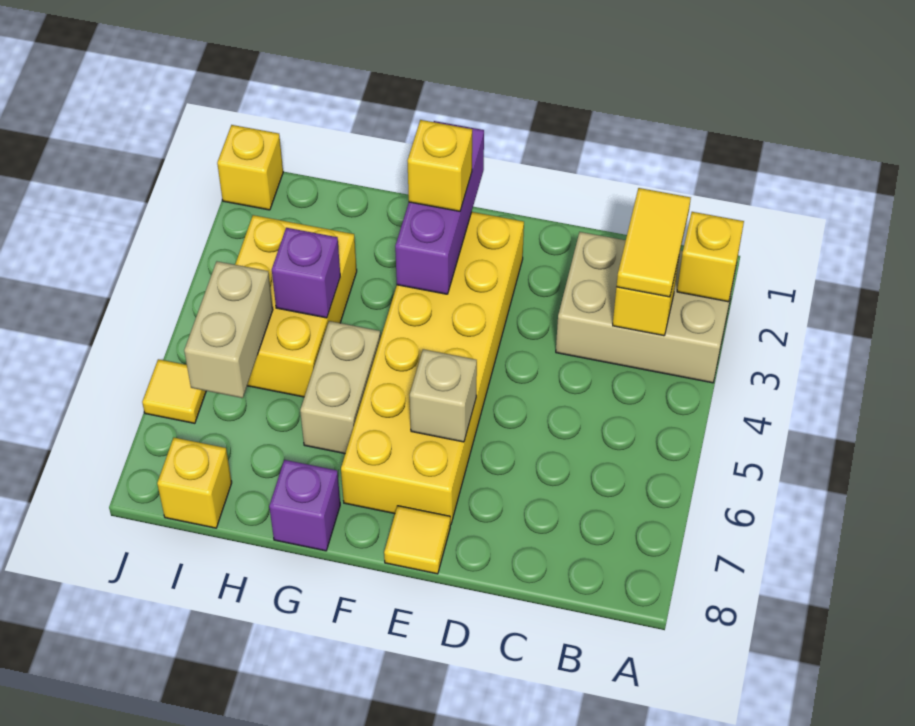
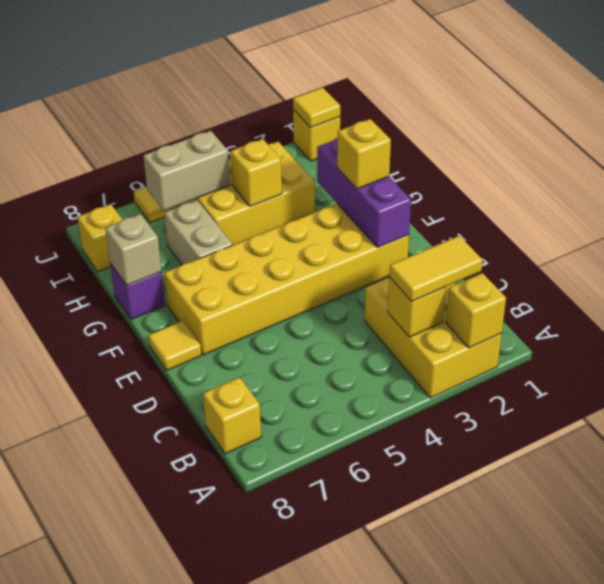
tan brick A2:C3 level 1 -> yellow brick A2:C3 level 1
none -> yellow brick B8 level 1
tan brick E6 level 2 -> tan brick G8 level 2
purple brick F1:F3 level 2 -> purple brick E2:G2 level 2
tan brick G5:G6 level 1 -> tan brick G6:H6 level 1
purple brick H4 level 2 -> yellow brick H4 level 2
none -> yellow tile J1 level 2

